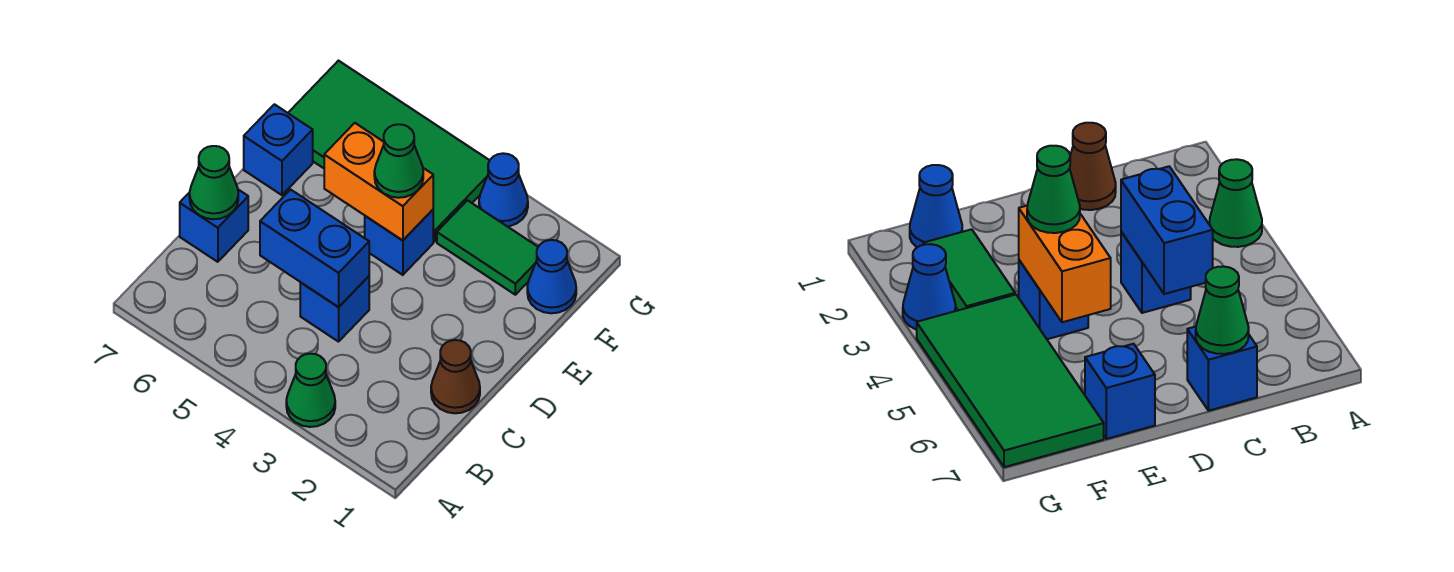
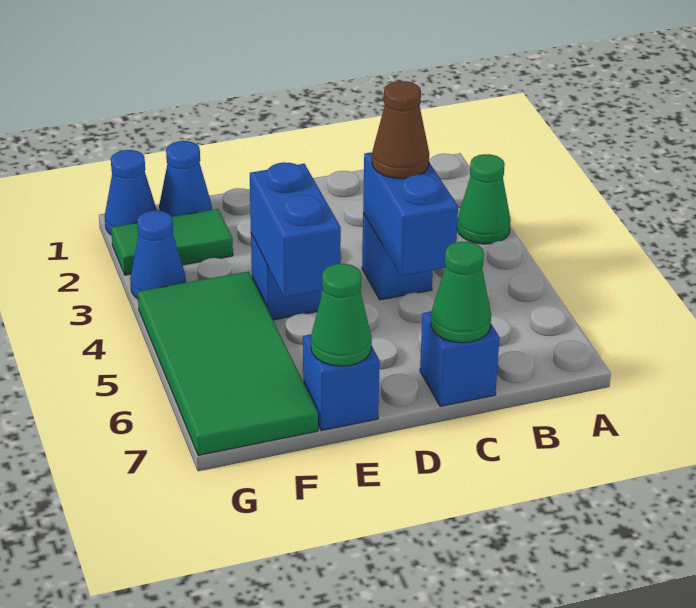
brown cone C1 level 1 -> brown cone C4 level 3
orange brick E4:E5 level 2 -> blue brick E4:E5 level 2
green cone E4 level 3 -> green cone E7 level 2
green tile F2:F3 level 1 -> green tile F2:G2 level 1
none -> blue cone G1 level 1

